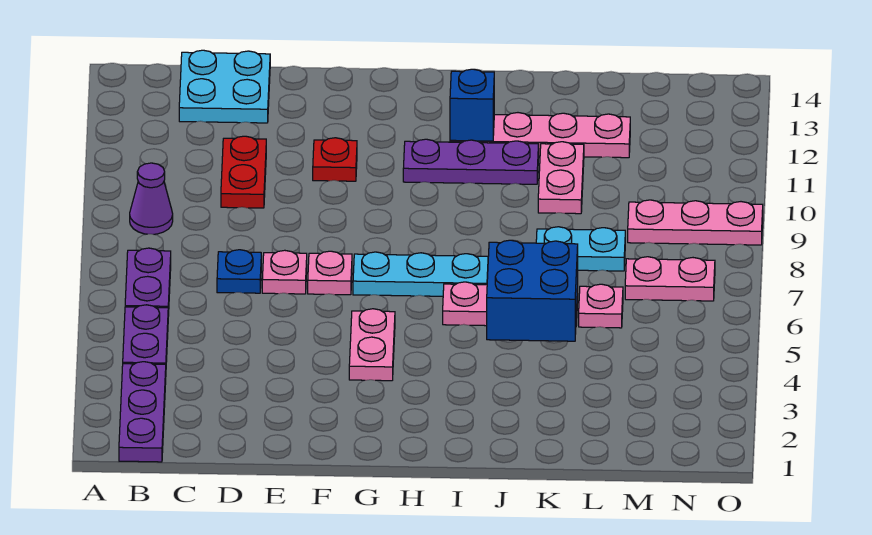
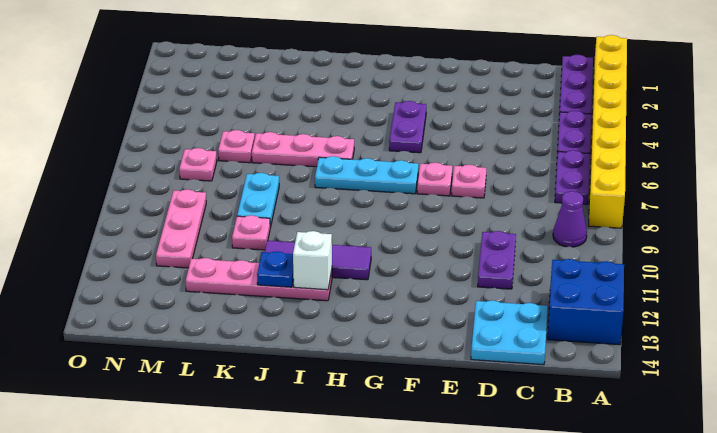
none -> yellow brick A1:A8 level 1
blue plate D7 level 1 -> blue plate J12 level 2
red plate D10:D11 level 1 -> purple plate D10:D11 level 1
red plate F11 level 1 -> none
pink plate G4:G5 level 1 -> purple plate G4:G5 level 1
purple plate H11:J11 level 1 -> purple tile H11:J11 level 1
blue brick I12 level 2 -> white brick I12 level 2
blue brick J5:K6 level 2 -> blue brick A12:B13 level 1
cyan plate K8:L8 level 1 -> cyan plate K8:K9 level 1
pink plate K10:K11 level 1 -> pink plate K10 level 1
pink plate M7:N7 level 1 -> pink plate M7 level 1
pink plate M9:O9 level 1 -> pink plate M9:M11 level 1

